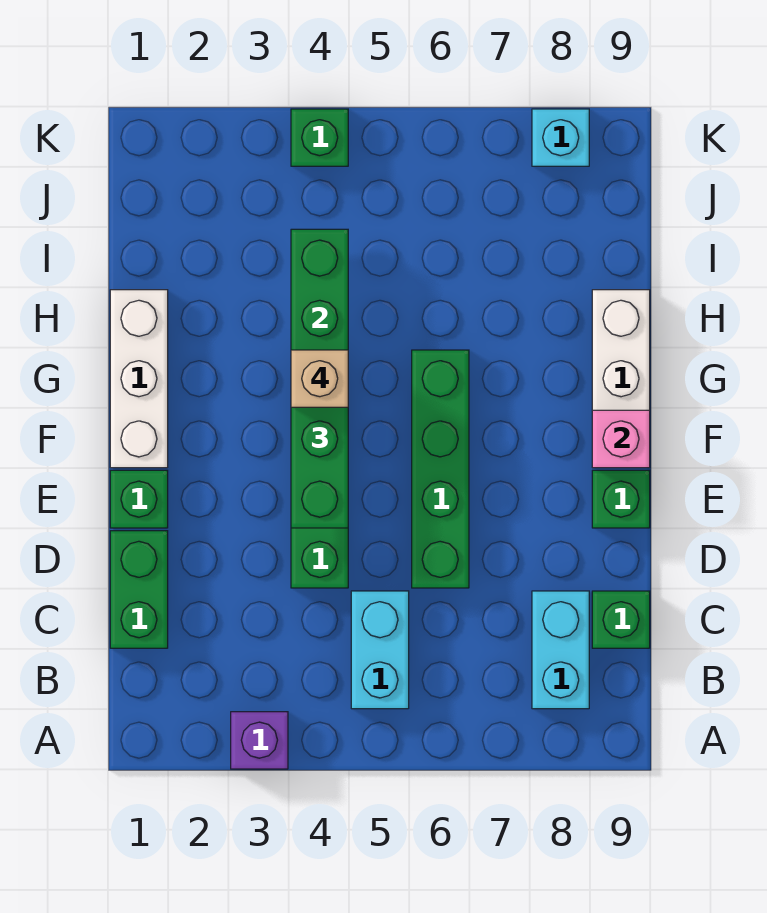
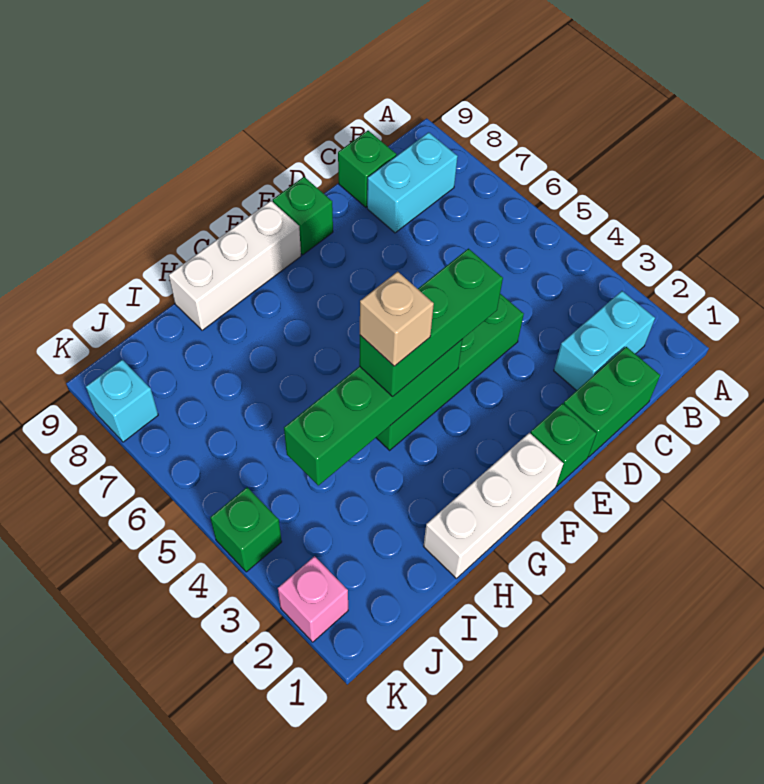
purple brick A3 level 1 -> none
cyan brick B5:C5 level 1 -> cyan brick B2:C2 level 1
green brick D6:G6 level 1 -> none
pink brick F9 level 2 -> pink brick K2 level 1

